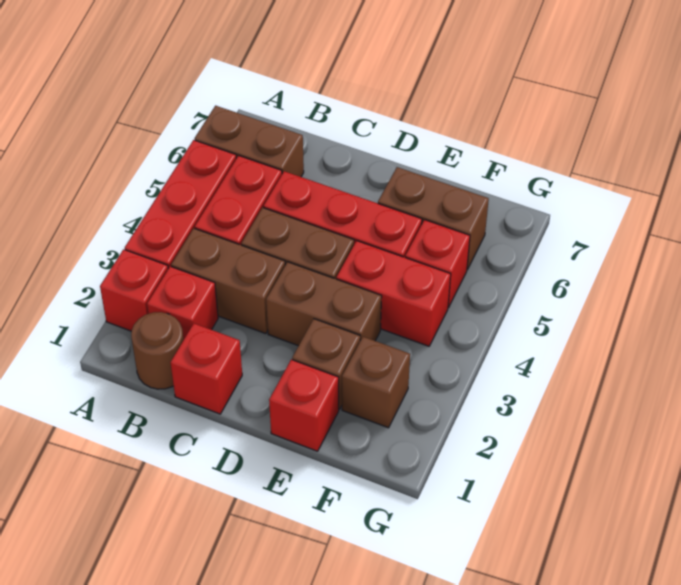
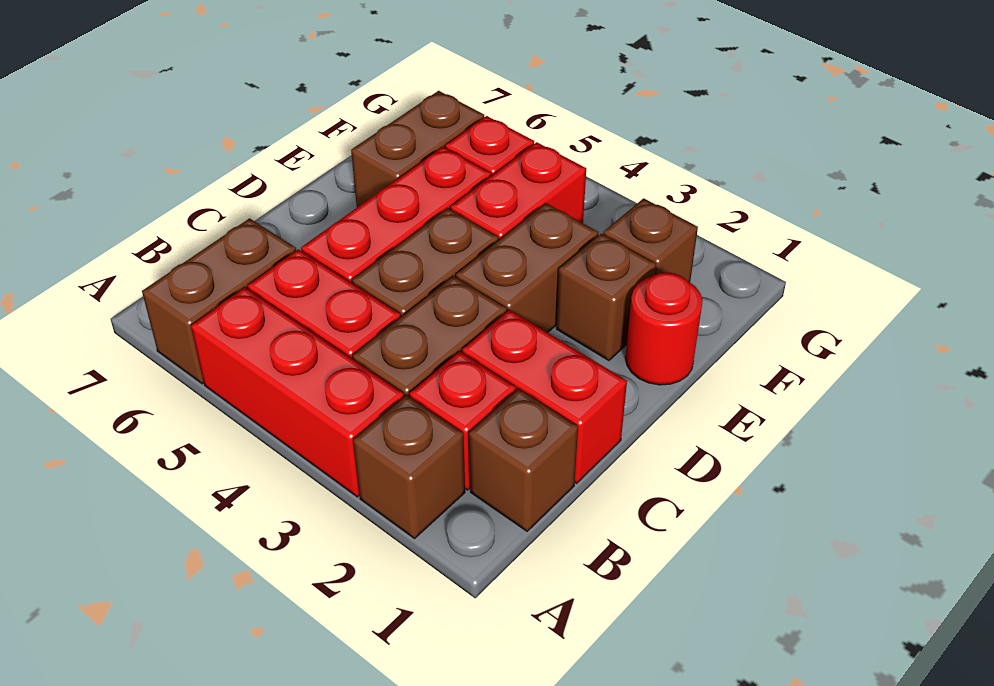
red brick A2 level 1 -> brown brick A2 level 1
brown round brick B1 level 1 -> brown brick B1 level 1
red brick C1 level 1 -> red brick C1:C2 level 1
red brick E1 level 1 -> red round brick E1 level 1

